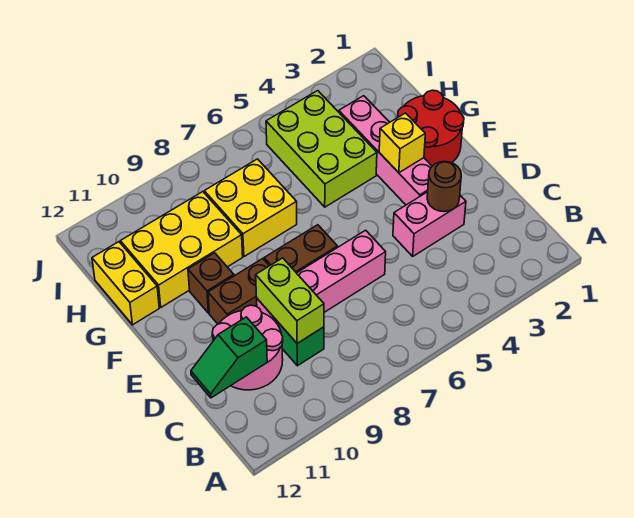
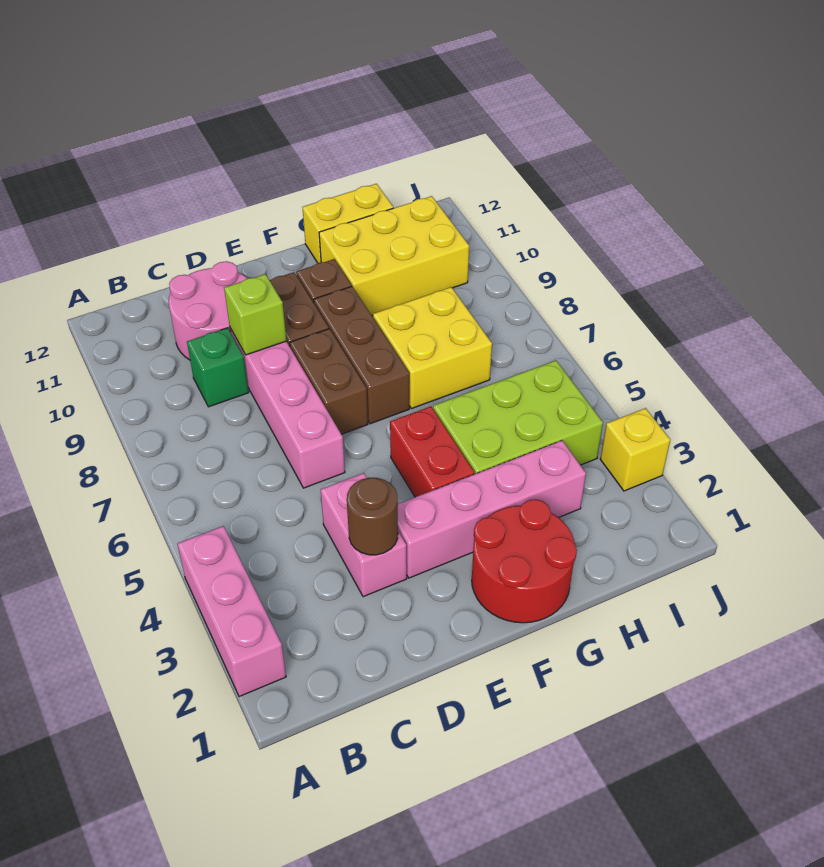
none -> pink brick A2:A4 level 1
lime brick C9:D9 level 2 -> lime brick D9 level 2
green slope C11:C12 level 2 top 11 -> none
yellow brick F3 level 2 -> yellow brick J3 level 1
none -> red brick F4:F5 level 1
none -> brown brick F7:F9 level 1
yellow brick G9:H11 level 1 -> yellow brick G10:I11 level 1

